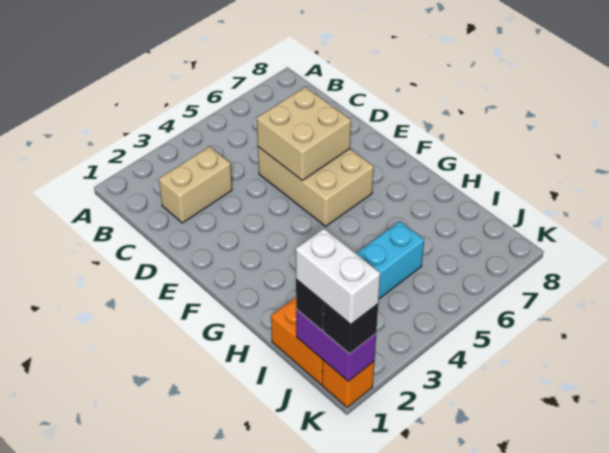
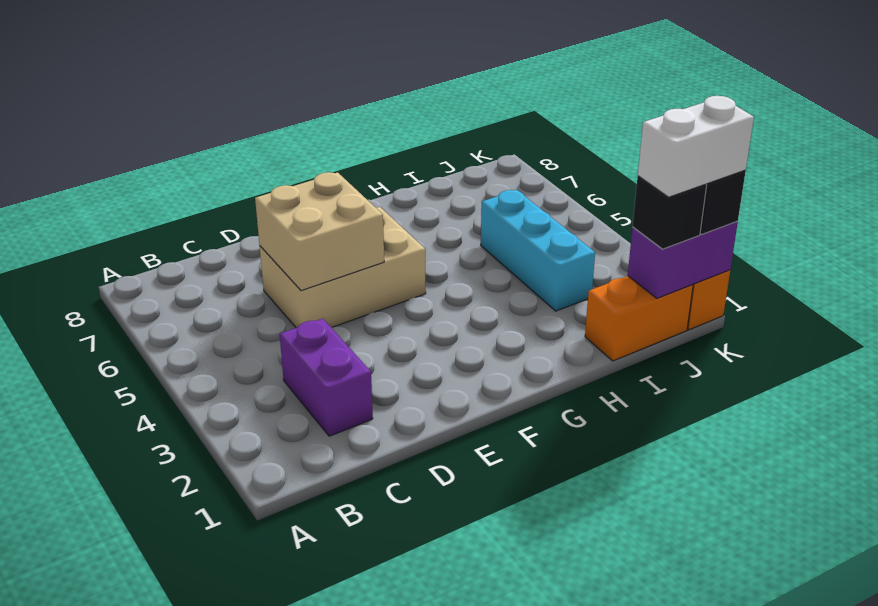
tan brick C2:C3 level 1 -> purple brick C2:C3 level 1

